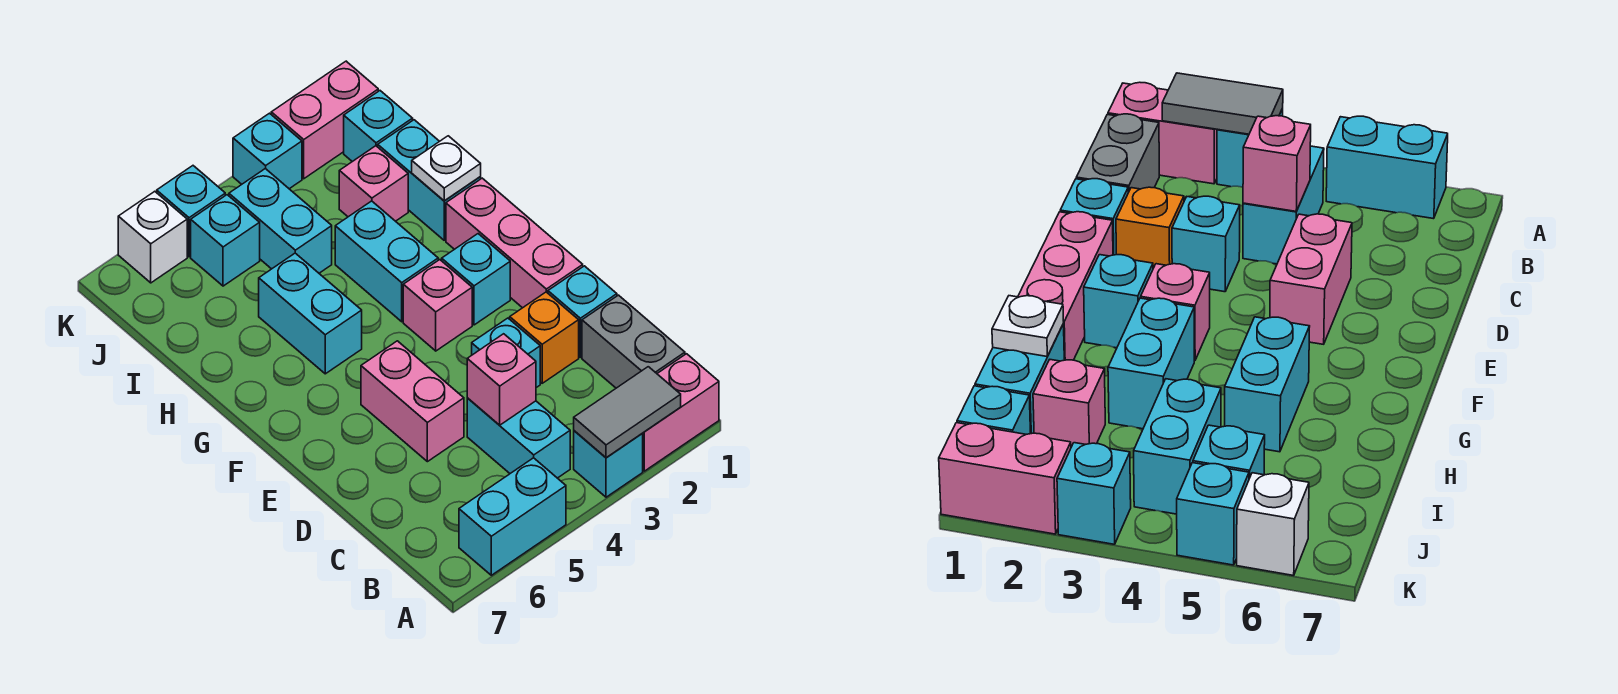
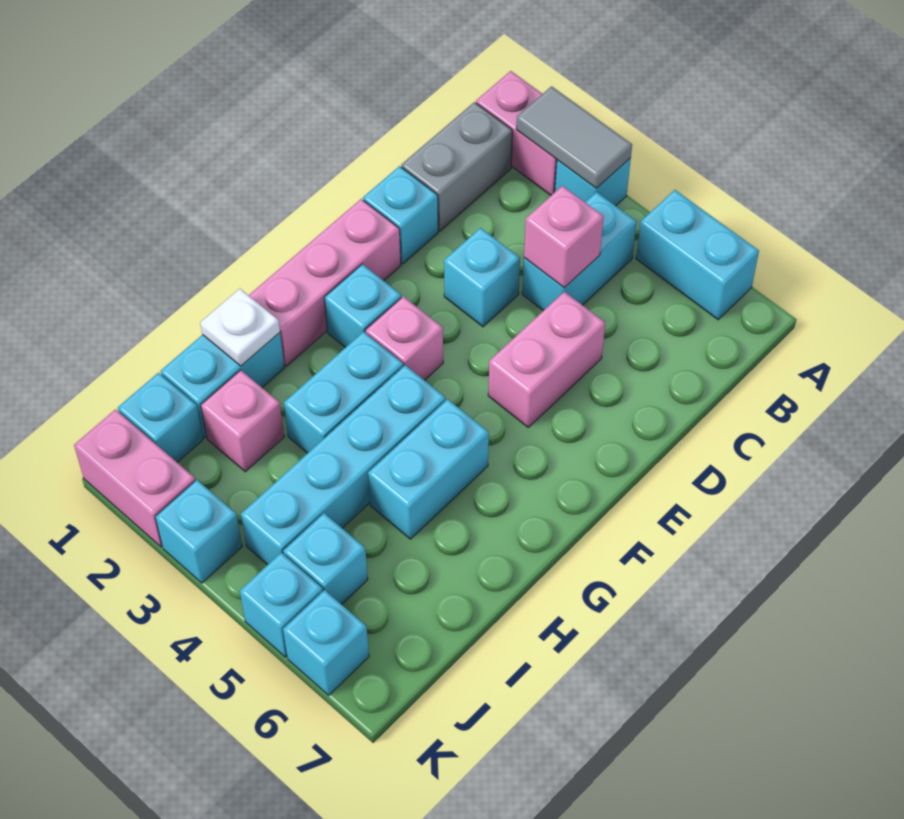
orange brick D2 level 1 -> none
cyan brick I4:J4 level 1 -> cyan brick G4:J4 level 1
white brick K6 level 1 -> cyan brick K6 level 1

